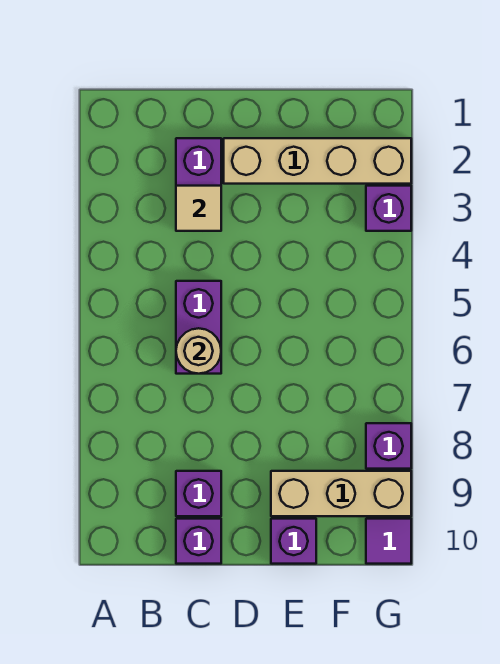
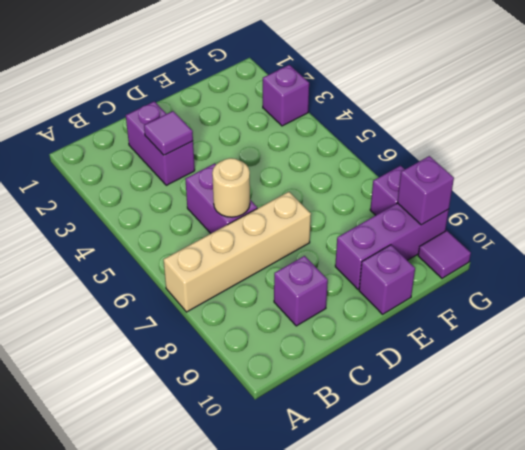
tan tile C3 level 2 -> purple tile C3 level 2
purple brick C10 level 1 -> purple brick G9 level 2
tan brick D2:G2 level 1 -> tan brick A7:D7 level 1
tan brick E9:G9 level 1 -> purple brick E9:G9 level 1

